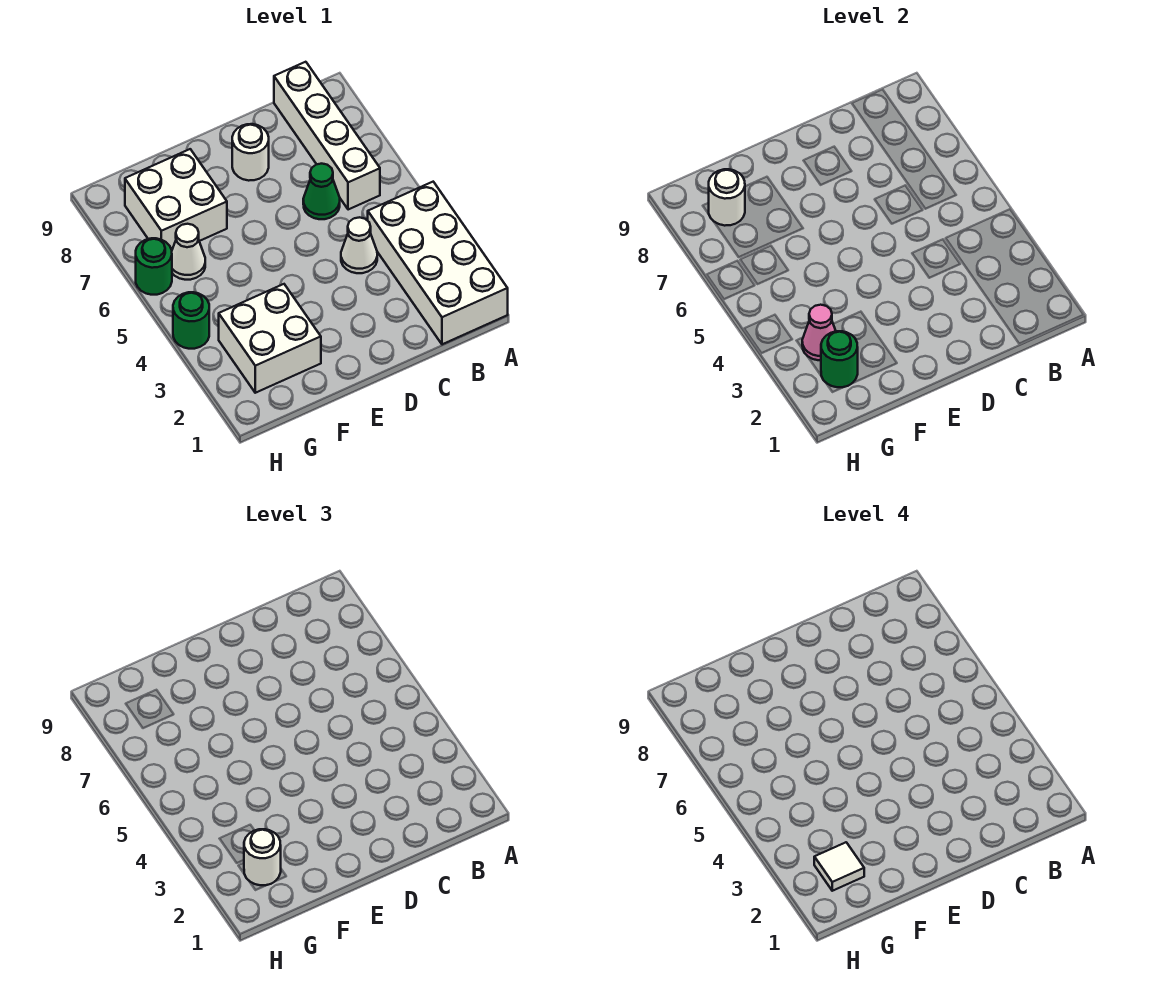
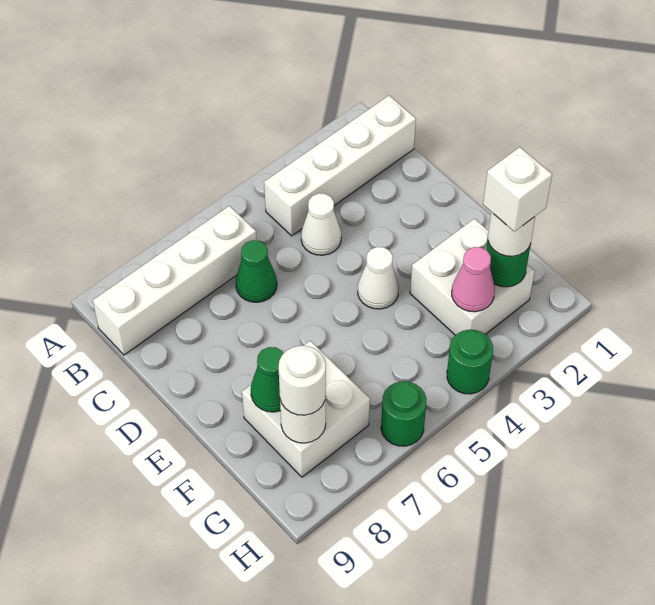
white brick A1:B4 level 1 -> white brick B1:B4 level 1
white round brick D8 level 1 -> white round brick G8 level 3
none -> green cone F8 level 2
white tile G2 level 4 -> white brick G2 level 4
white cone G6 level 1 -> white cone E4 level 1

